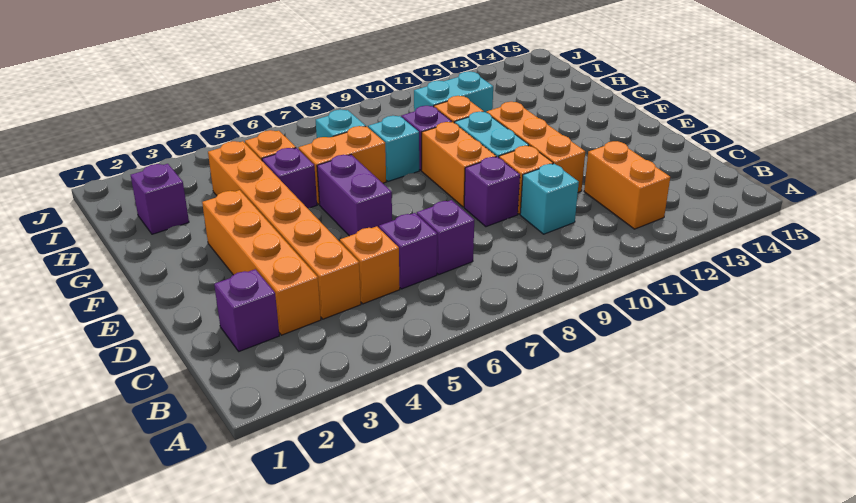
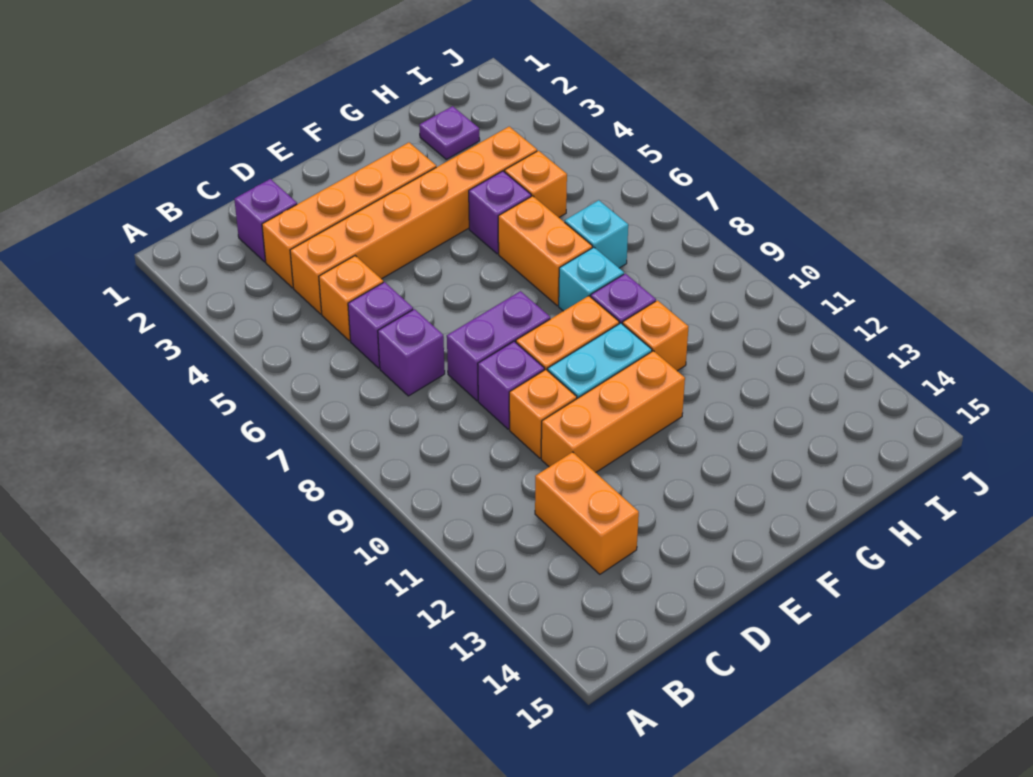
orange brick B12:C12 level 1 -> orange brick C12:C13 level 1
cyan brick C10 level 1 -> none
purple brick E6:F6 level 1 -> purple brick D8:E8 level 1
purple brick H2 level 1 -> purple plate H2 level 1
cyan brick H10:H11 level 1 -> none

